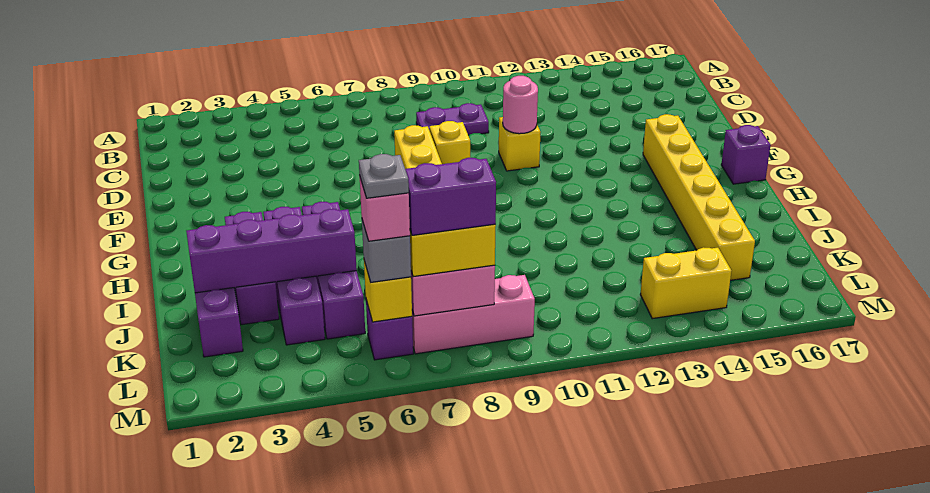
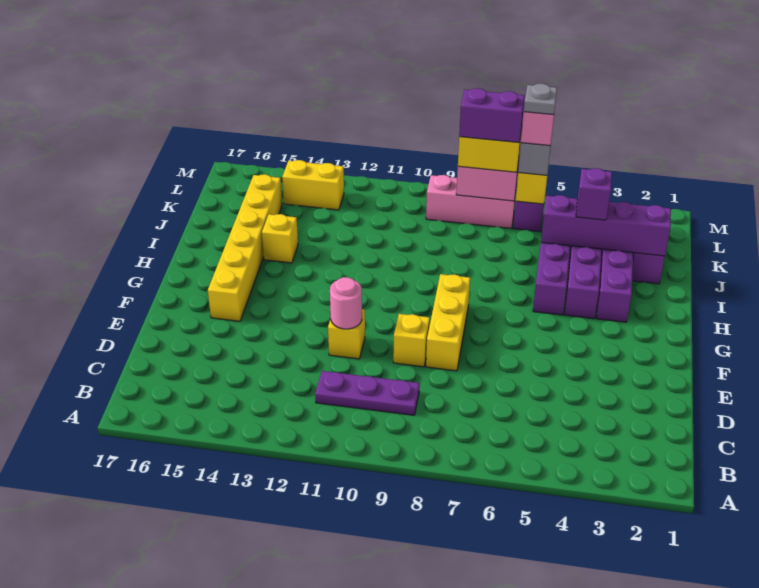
purple plate C9:C10 level 1 -> purple plate C9:C11 level 1
purple brick G17 level 1 -> purple brick J4 level 3
none -> yellow brick I14 level 1

